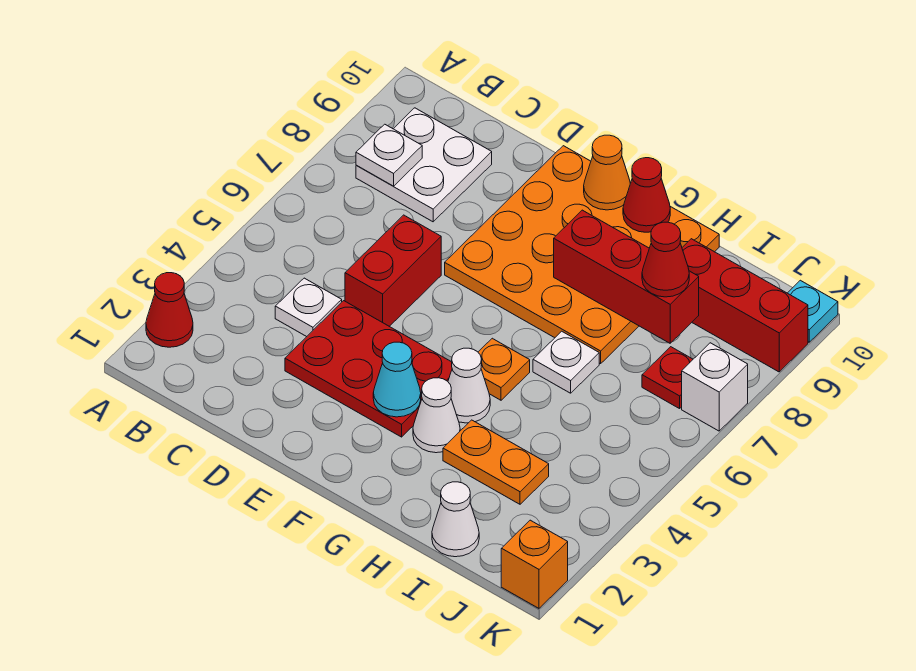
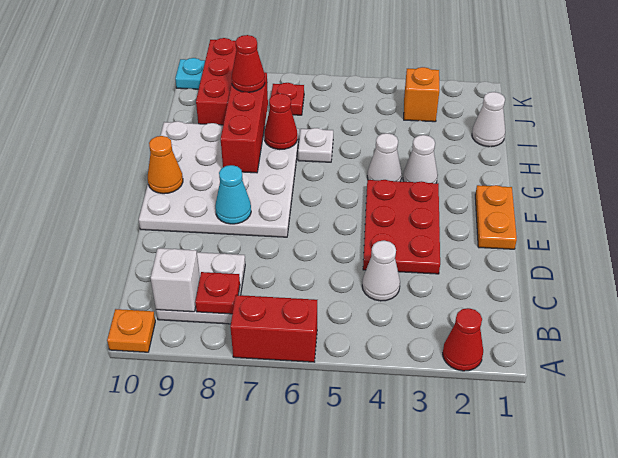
white plate B8 level 2 -> red plate B8 level 2
white plate C4 level 1 -> white cone C4 level 1
red brick D5:D6 level 1 -> red brick A6:A7 level 1
orange plate E7:H10 level 1 -> white plate E7:H10 level 1
cyan cone F3 level 2 -> cyan cone E8 level 2
orange plate G5 level 1 -> orange plate A10 level 1
red cone G10 level 2 -> red cone H7 level 2
orange plate H3:I3 level 1 -> orange plate E1:F1 level 1
orange brick K1 level 1 -> orange brick J3 level 1
white brick K7 level 1 -> white brick B9 level 2

